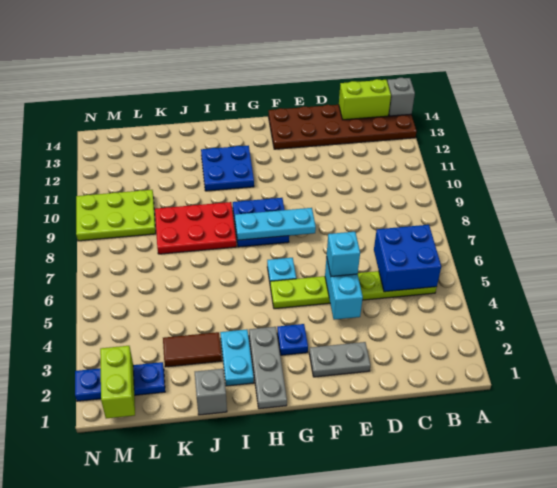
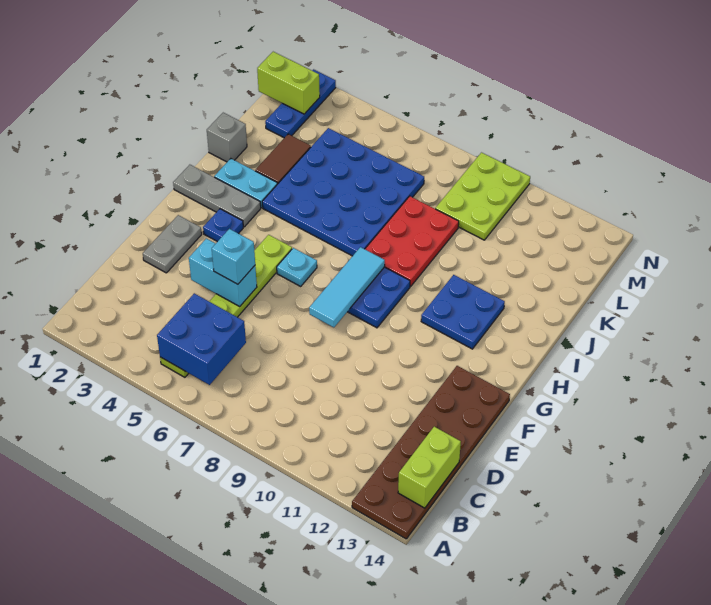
grey brick A14 level 2 -> none
cyan plate F8:H8 level 2 -> cyan tile F8:H8 level 2
none -> blue plate I4:L7 level 1

